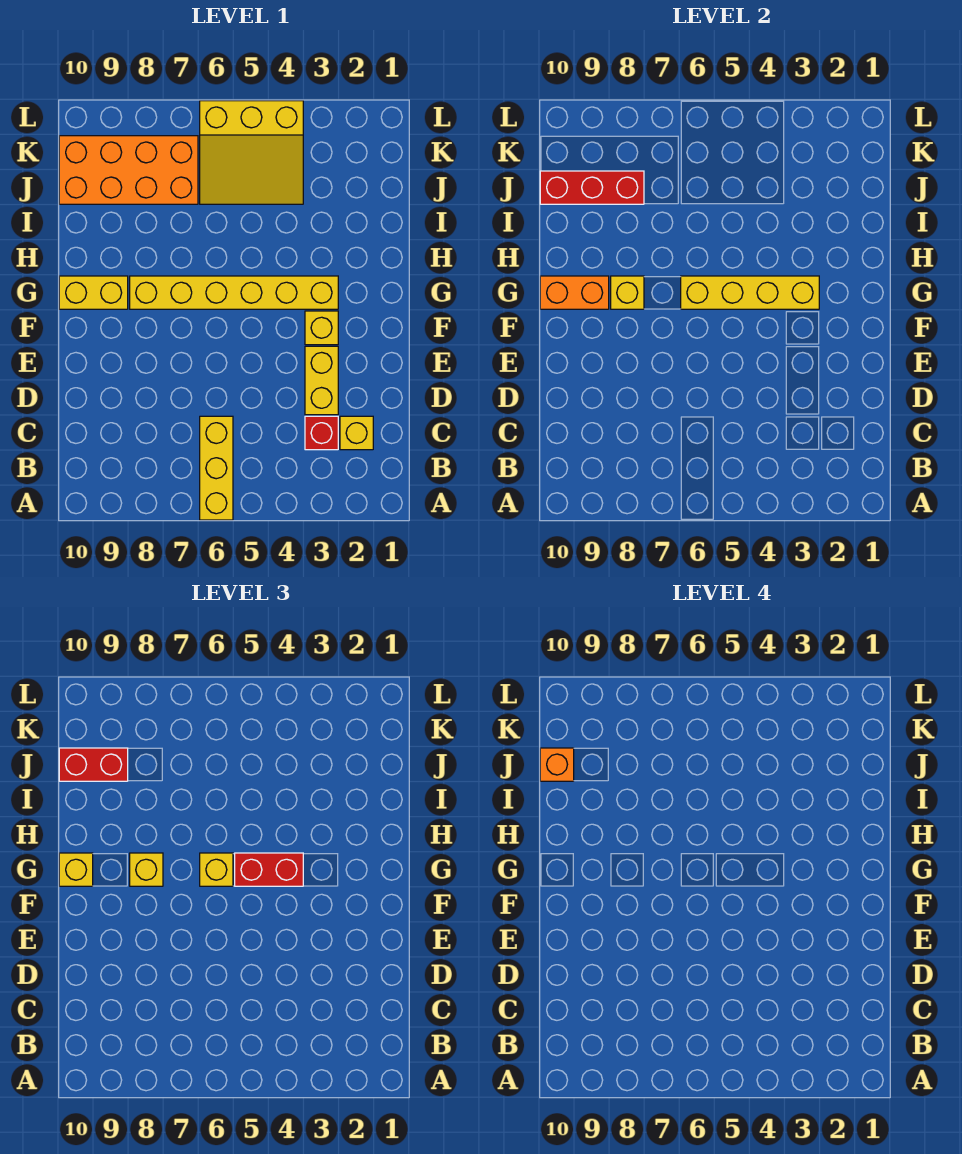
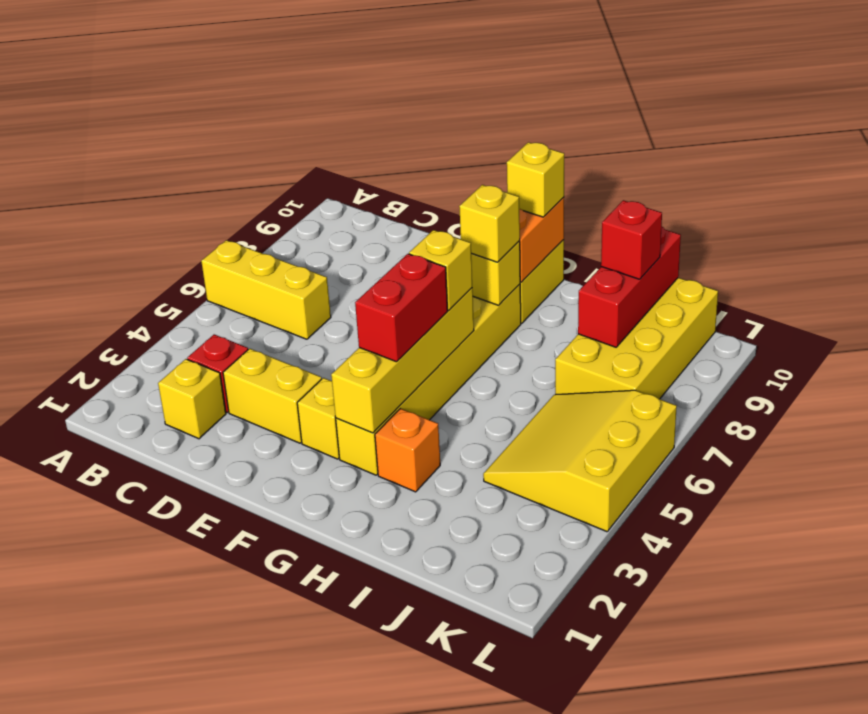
orange brick J7:K10 level 1 -> yellow brick J7:K10 level 1
red brick J9:J10 level 3 -> red brick J9 level 3
orange brick J10 level 4 -> orange brick H3 level 1

